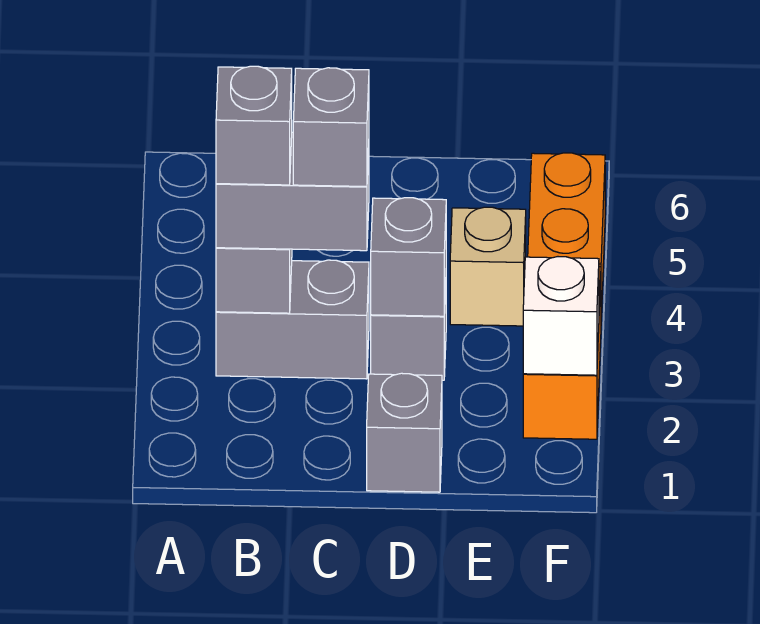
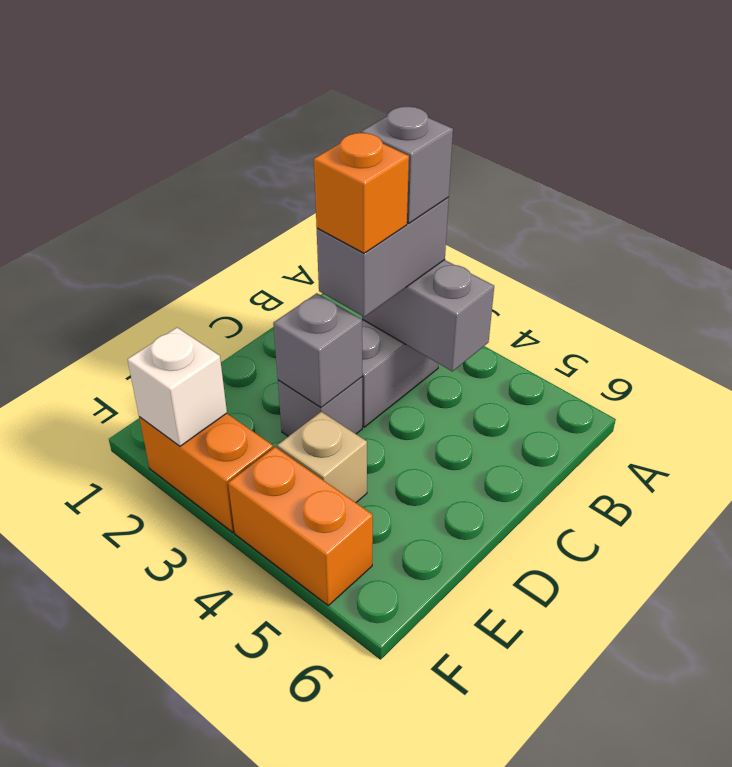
grey brick C3 level 4 -> orange brick C3 level 4
grey brick D1 level 1 -> none

